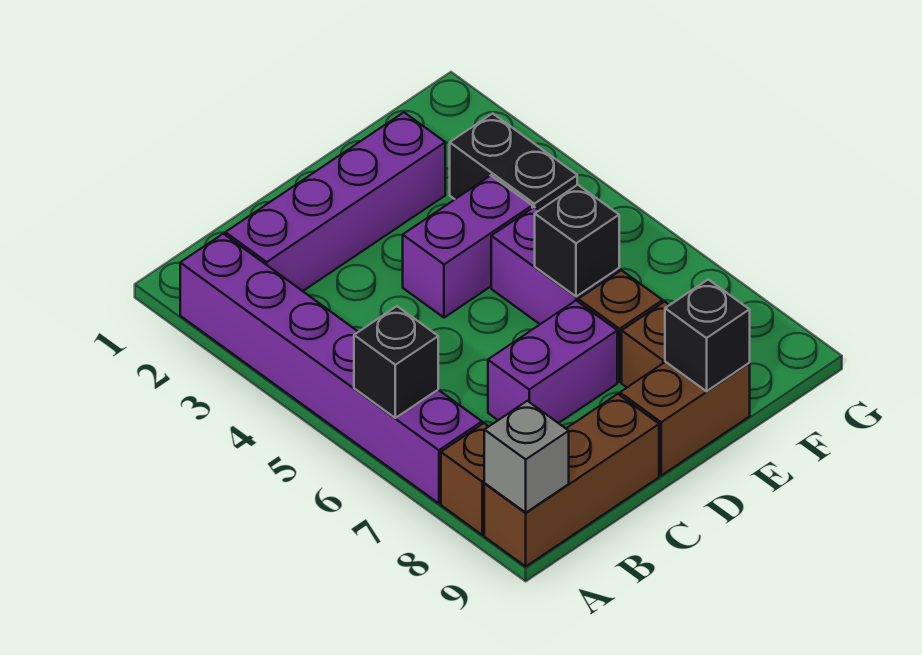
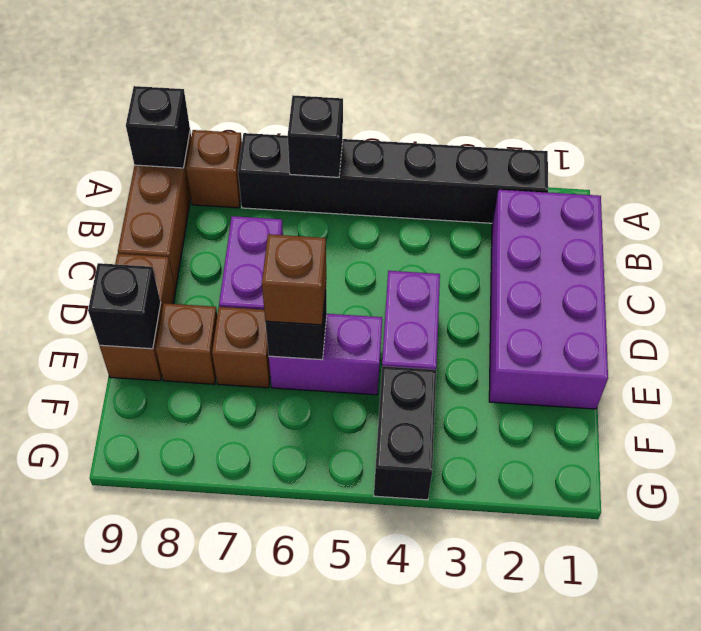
purple brick A2:A7 level 1 -> black brick A2:A7 level 1
grey brick A9 level 2 -> black brick A9 level 2
purple brick B2:E2 level 1 -> purple brick B1:E2 level 1
none -> brown brick E6 level 3
black brick F3:F4 level 1 -> black brick F4:G4 level 1

